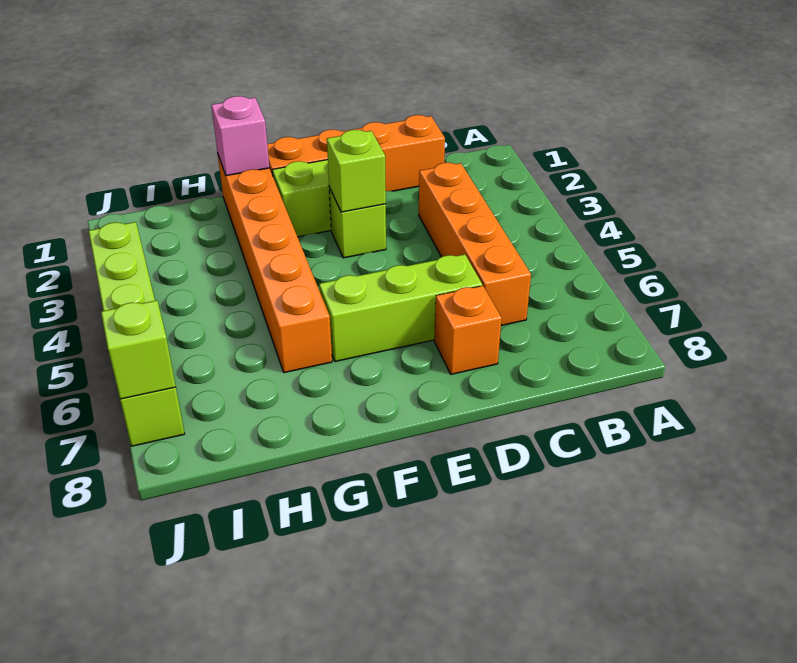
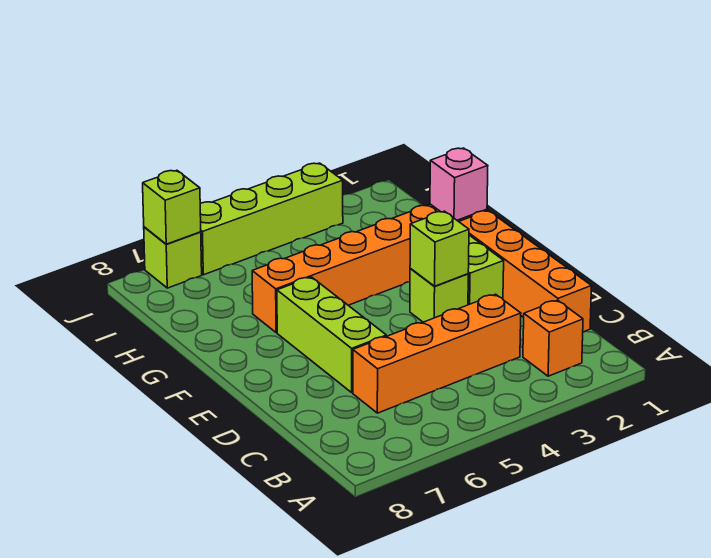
orange brick D7 level 1 -> orange brick B2 level 1

